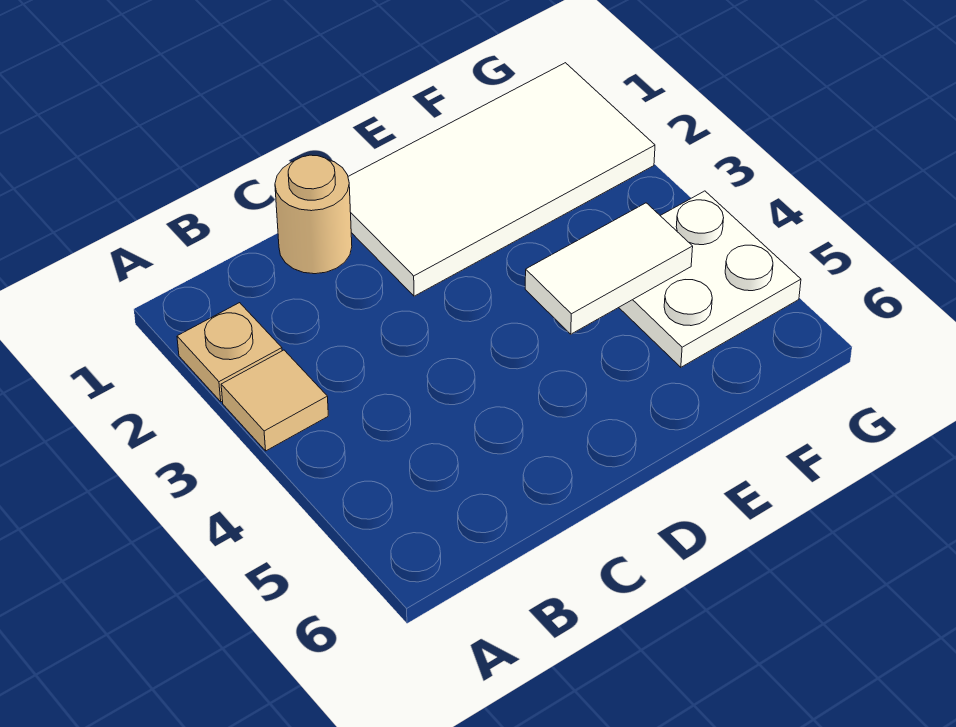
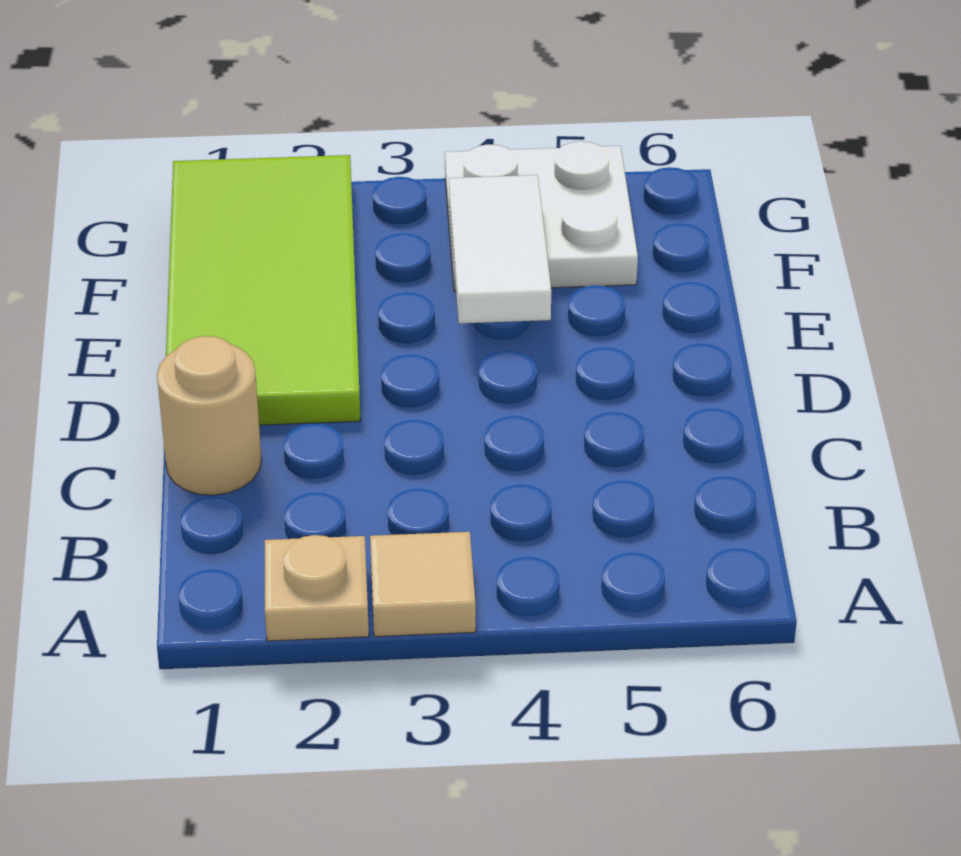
white tile D1:G2 level 1 -> lime tile D1:G2 level 1

